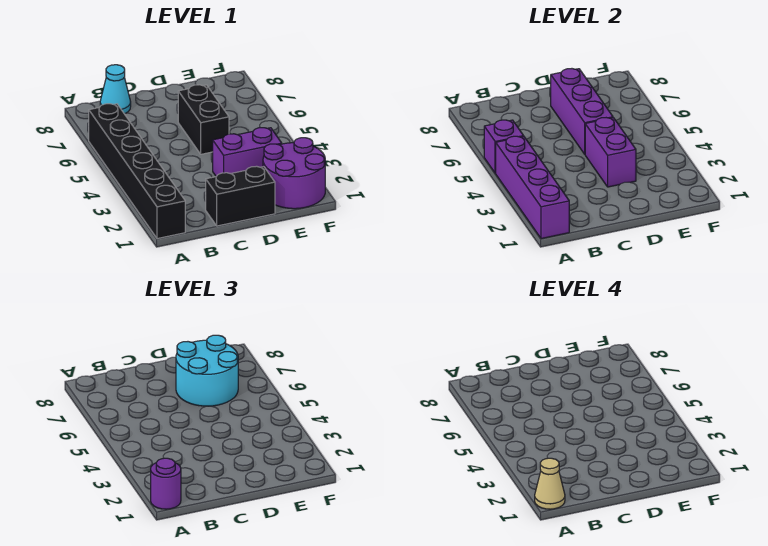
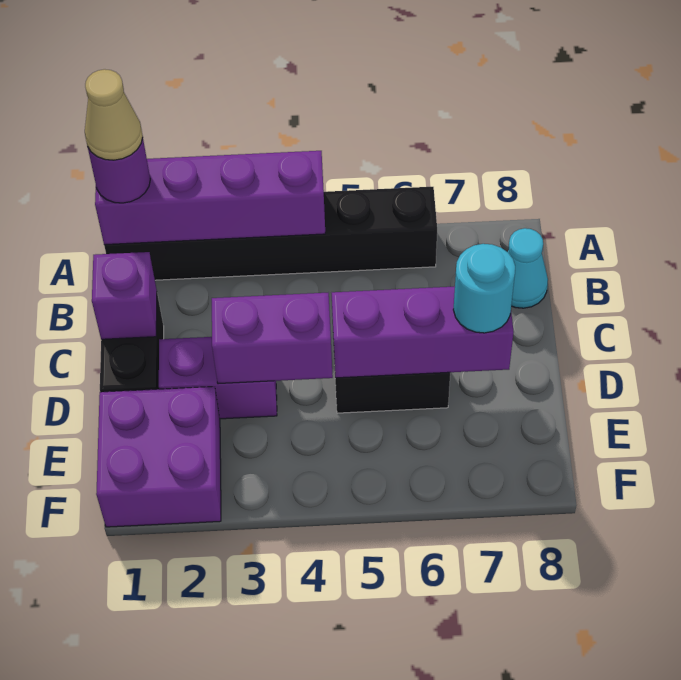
purple brick A5 level 2 -> purple brick C1 level 2
purple brick D3:E3 level 1 -> purple brick D2:D3 level 1
cyan round brick D6:E7 level 3 -> cyan round brick D7 level 3
purple round brick E1:F2 level 1 -> purple brick E1:F2 level 1

